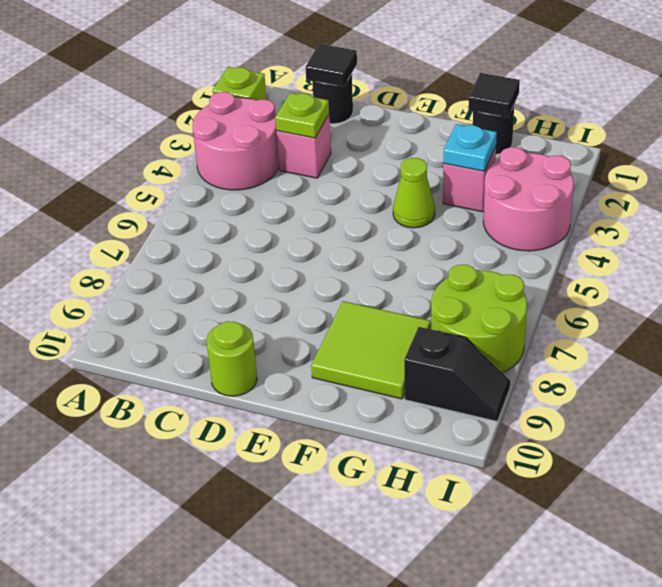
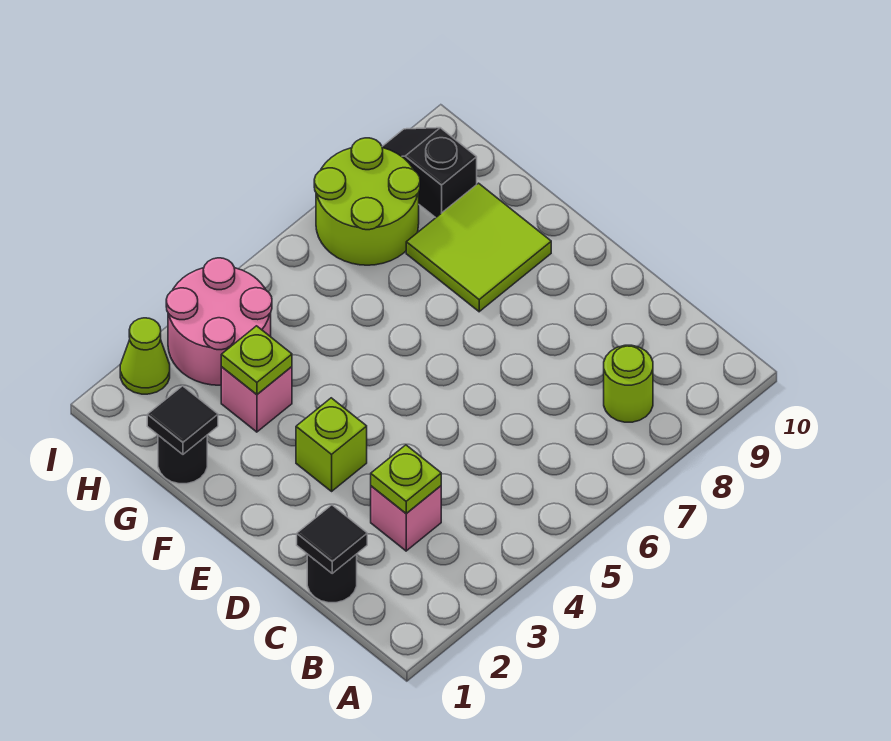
lime brick A2 level 1 -> lime brick E3 level 1
pink round brick A3:B4 level 1 -> none
lime round brick D10 level 1 -> lime round brick B8 level 1
lime cone F4 level 1 -> lime cone I2 level 1
cyan plate G3 level 2 -> lime plate G3 level 2

